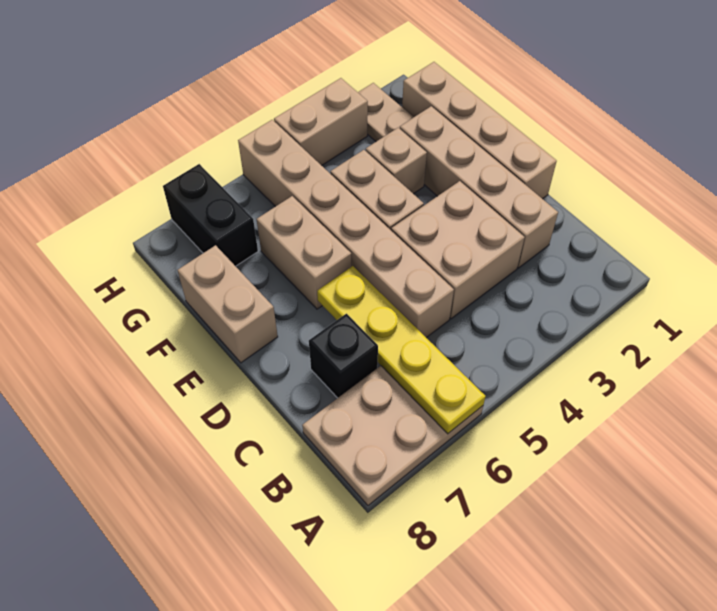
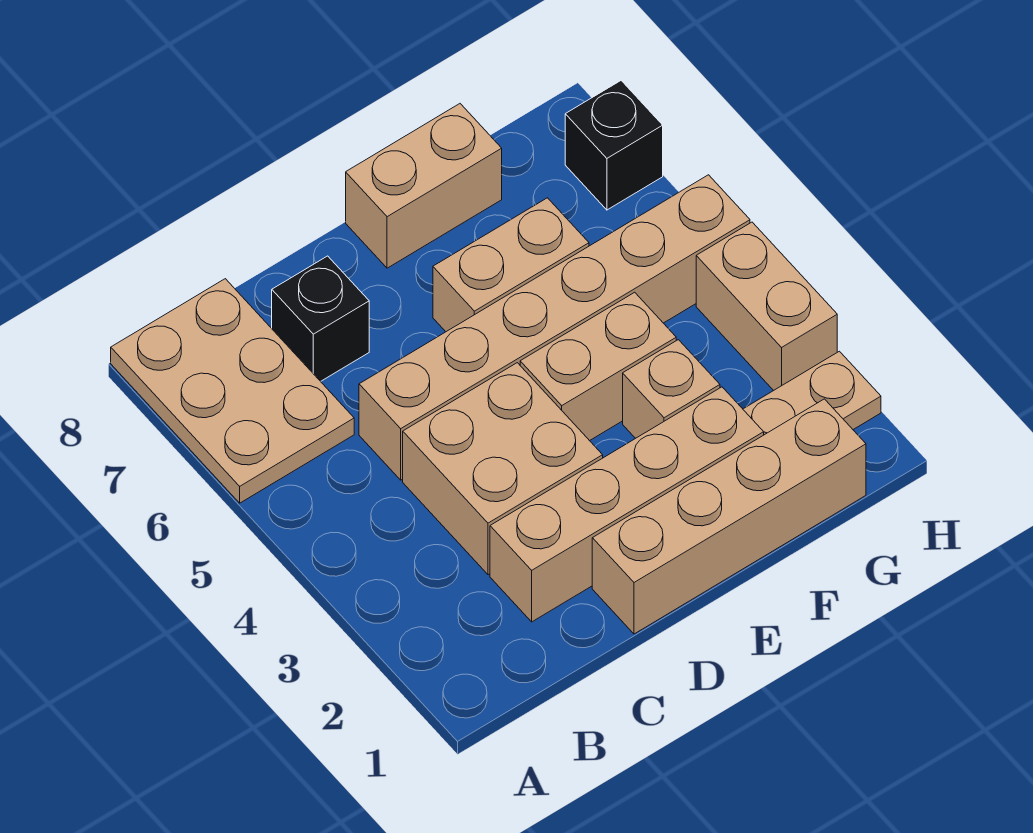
yellow plate A6:D6 level 2 -> none
black brick G7:H7 level 1 -> black brick H7 level 1

